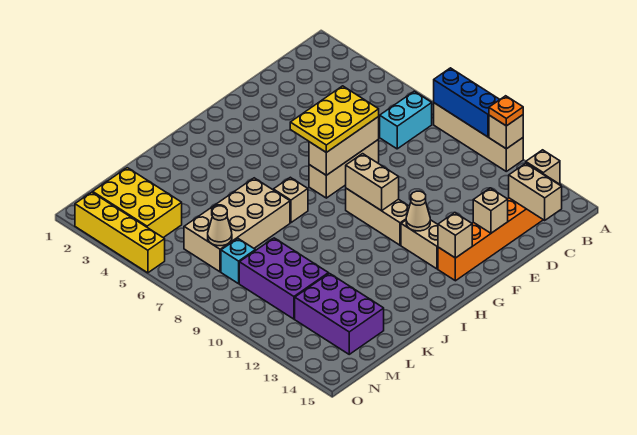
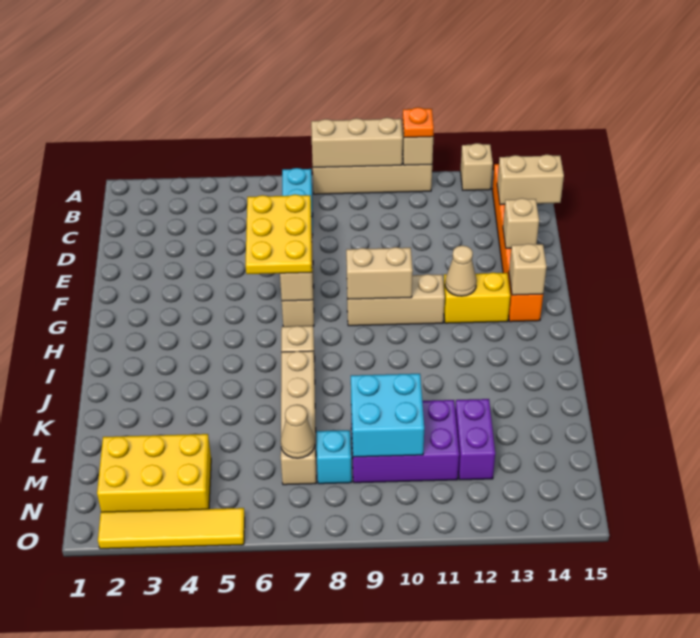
blue brick A8:A10 level 2 -> tan brick A8:A10 level 2
tan brick G12:G13 level 1 -> yellow brick G12:G13 level 1
tan brick J6:M7 level 1 -> tan brick J7:M7 level 1
none -> cyan brick L9:M10 level 2
purple brick L12:M14 level 1 -> purple brick L12:M12 level 1
yellow brick O2:O5 level 1 -> yellow tile O2:O5 level 1

